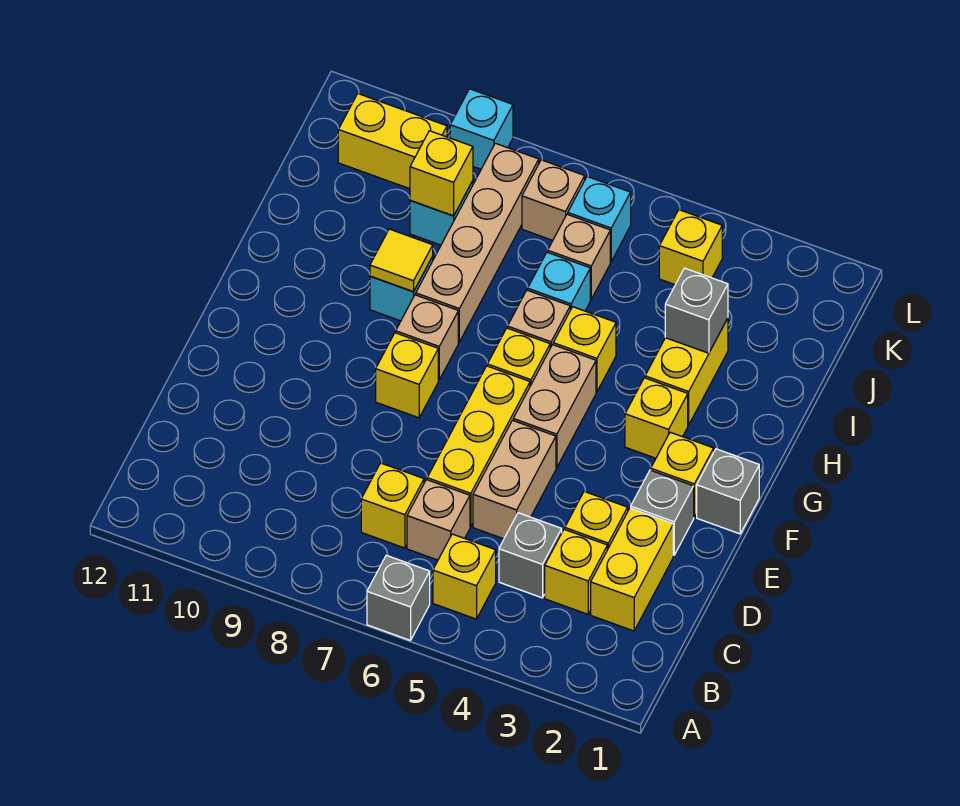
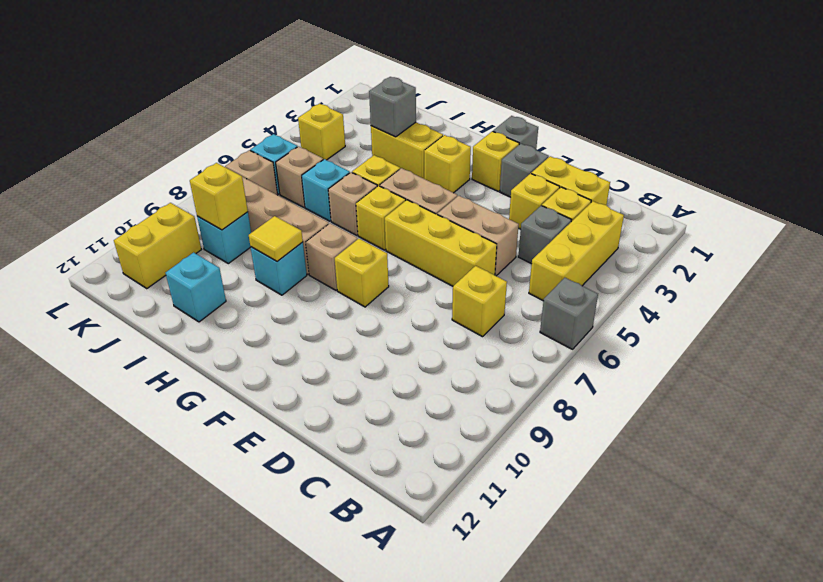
yellow brick B5 level 1 -> yellow brick B3:B5 level 1
tan brick C6 level 1 -> none
cyan brick L9 level 1 -> cyan brick I11 level 1

